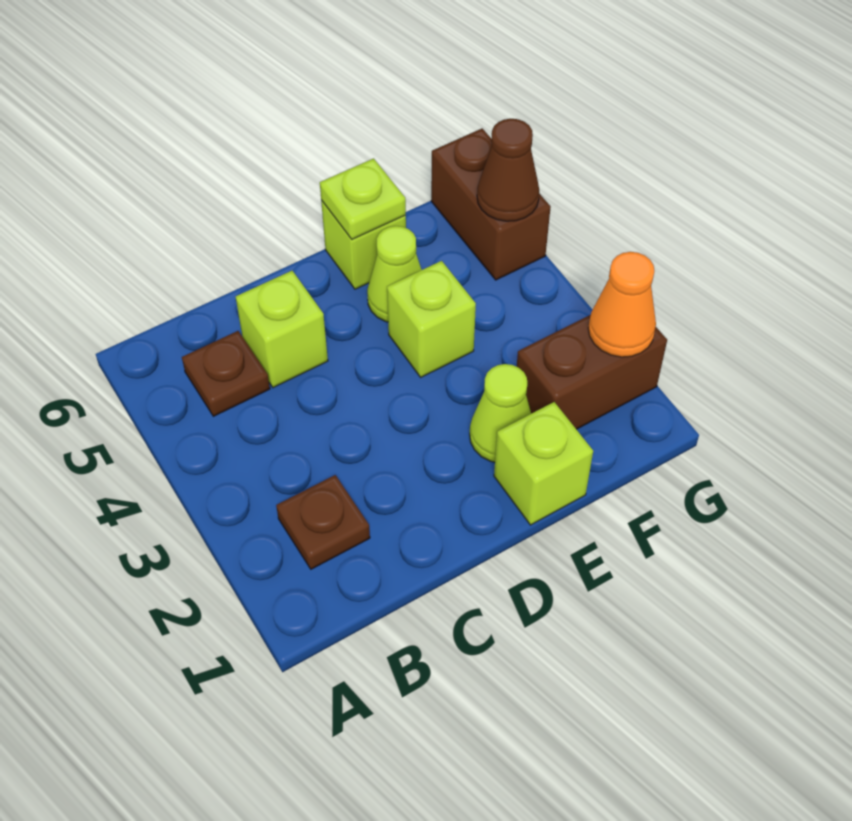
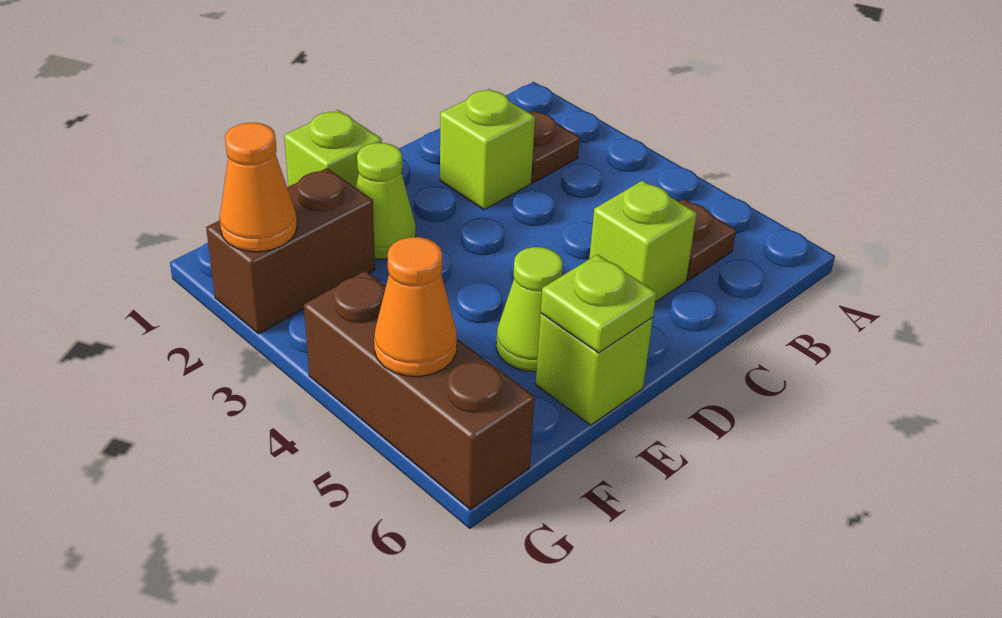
lime brick E4 level 1 -> lime brick C2 level 1
brown brick G5:G6 level 1 -> brown brick G4:G6 level 1
brown cone G5 level 2 -> orange cone G5 level 2

